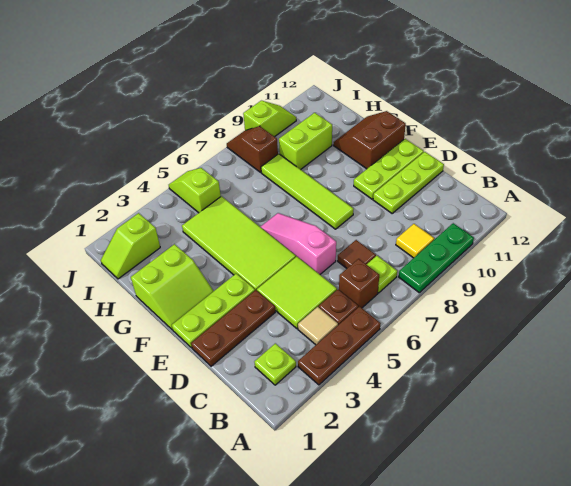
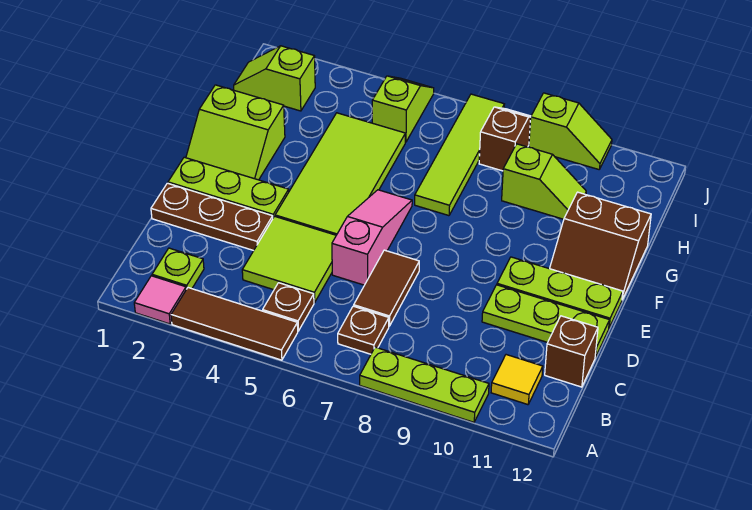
none -> pink tile A2 level 1
brown plate A3:A5 level 1 -> brown tile A3:A5 level 1
green plate A8:A10 level 1 -> lime plate A8:A10 level 1
tan tile B4 level 1 -> none
brown brick B6 level 1 -> brown brick C12 level 1
lime plate B7 level 1 -> brown plate B7 level 1
yellow tile B9 level 1 -> yellow tile B11 level 1
brown tile C7 level 1 -> brown tile C7:D7 level 1
lime tile E8:H8 level 1 -> lime tile G7:J7 level 1
brown slope F11:G12 level 1 top F -> brown slope F11:G12 level 1 top G
lime brick H9:H10 level 1 -> lime slope H9:H10 level 1 top 9

